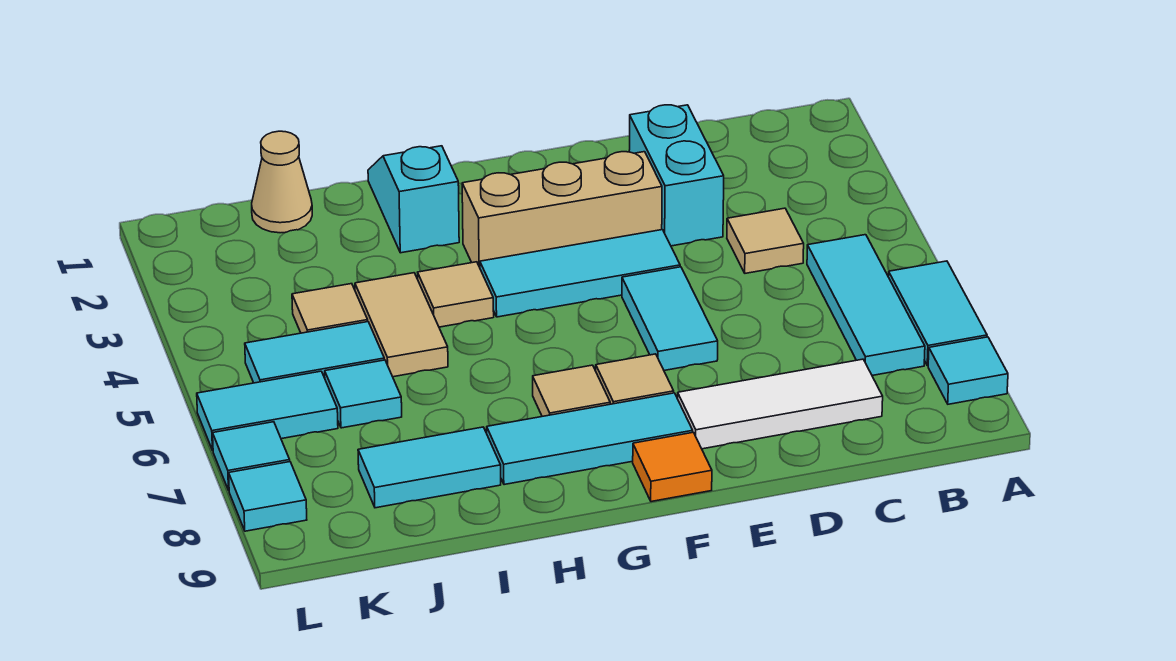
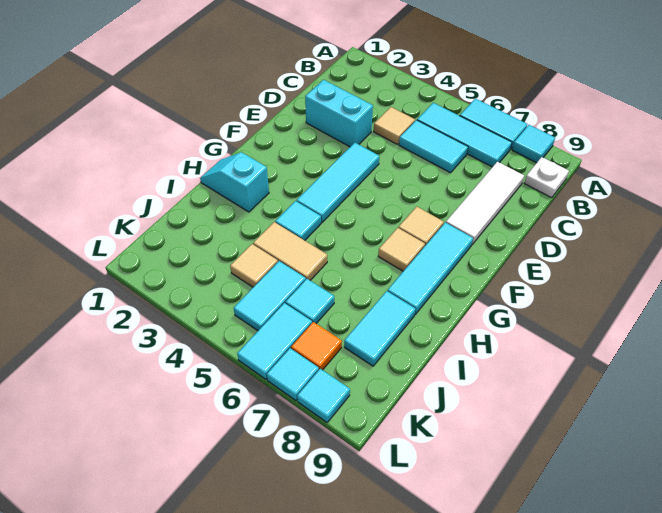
none -> white plate B9 level 1
tan brick E3:G3 level 1 -> none
cyan tile E5:E6 level 1 -> cyan tile C5:C6 level 1
orange tile F9 level 1 -> orange tile K7 level 1
tan tile H4 level 1 -> cyan tile H4 level 1
tan cone J1 level 1 -> none

